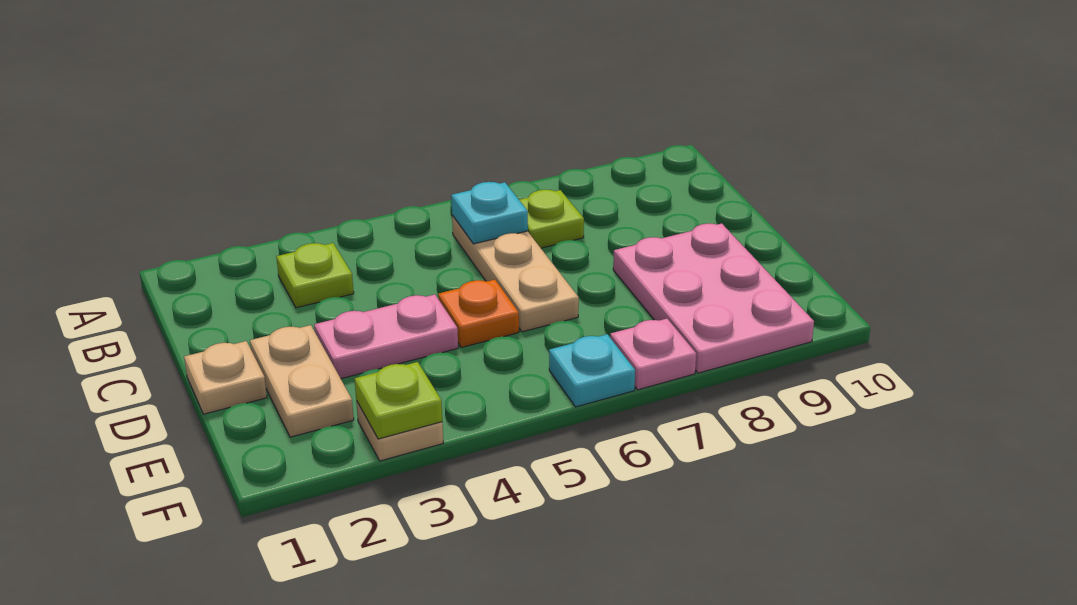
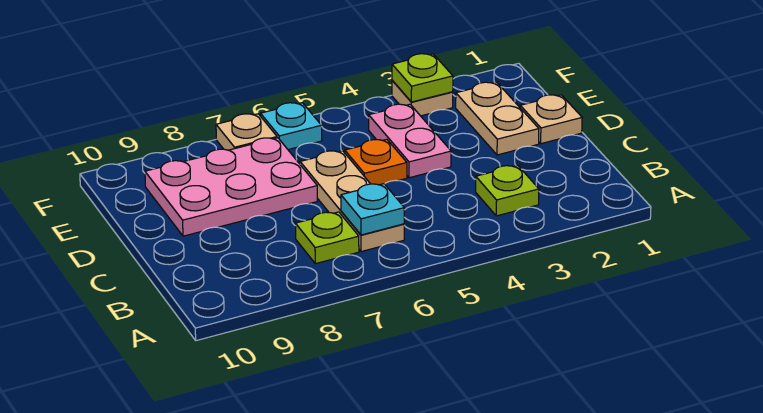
pink plate D3:D4 level 1 -> pink plate D4:E4 level 1
pink plate D8:F9 level 1 -> pink plate D7:E9 level 1
pink plate F7 level 1 -> tan plate F7 level 1

